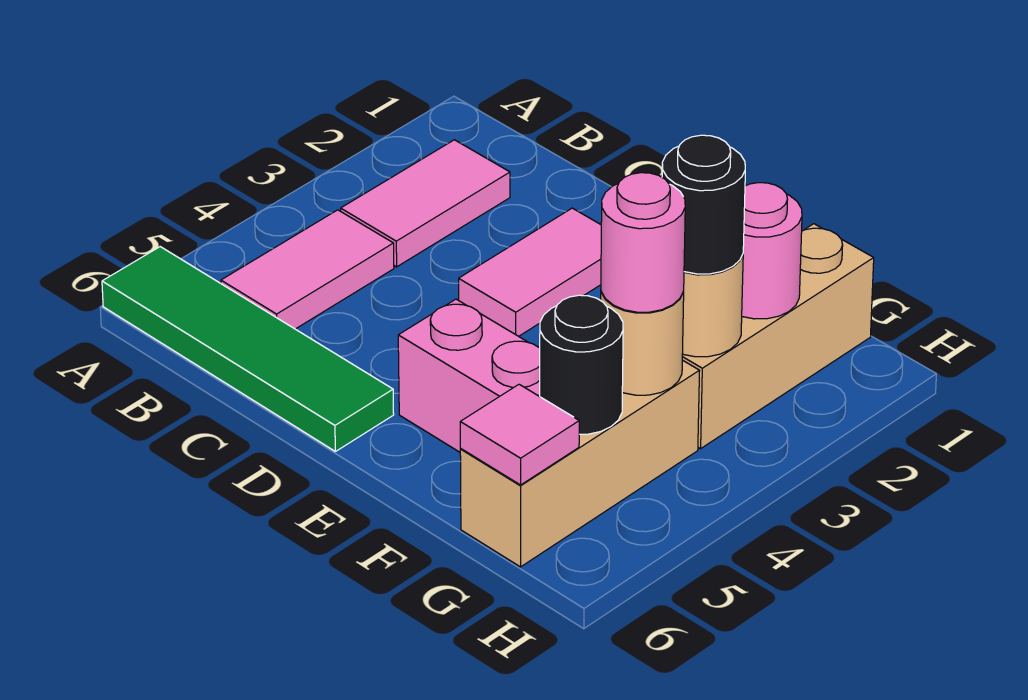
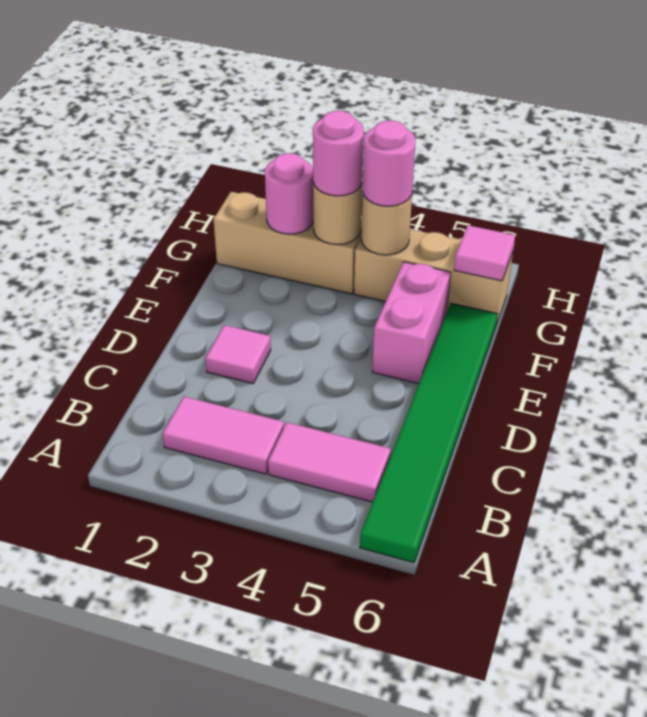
green tile A6:D6 level 1 -> green tile A6:F6 level 1
pink tile D2:D3 level 1 -> pink tile D2 level 1
black round brick G3 level 3 -> pink round brick G3 level 3
black round brick G5 level 2 -> none

